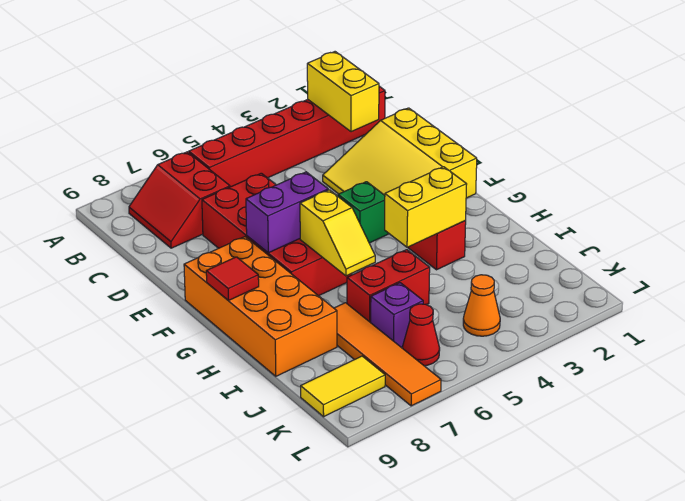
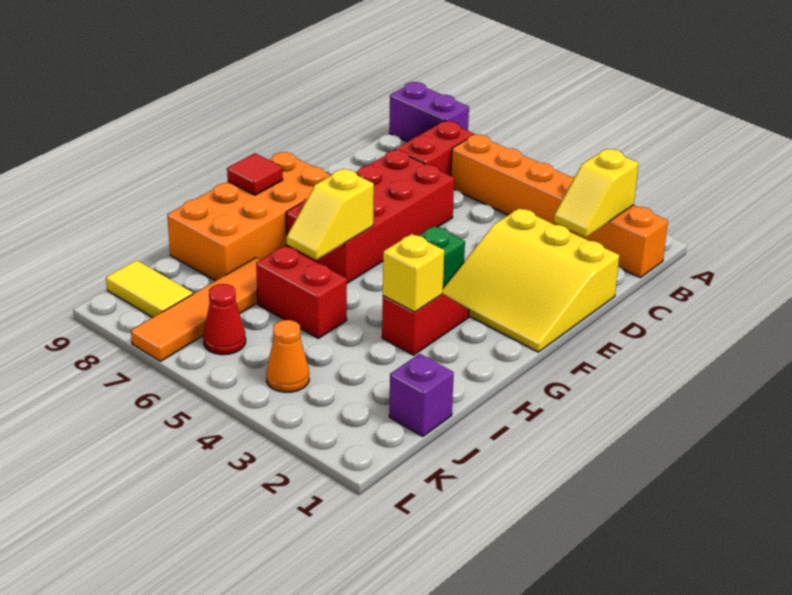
red brick B1:B6 level 1 -> orange brick B1:B6 level 1
yellow brick B2:C2 level 2 -> yellow slope B2:C2 level 2 top B
yellow slope D1:F3 level 1 top 1 -> yellow slope D1:F3 level 1 top D
purple brick F6:F7 level 2 -> purple brick A8:A9 level 1
yellow brick H3:H4 level 2 -> yellow brick H3 level 2
purple brick J6 level 1 -> purple brick J1 level 1

